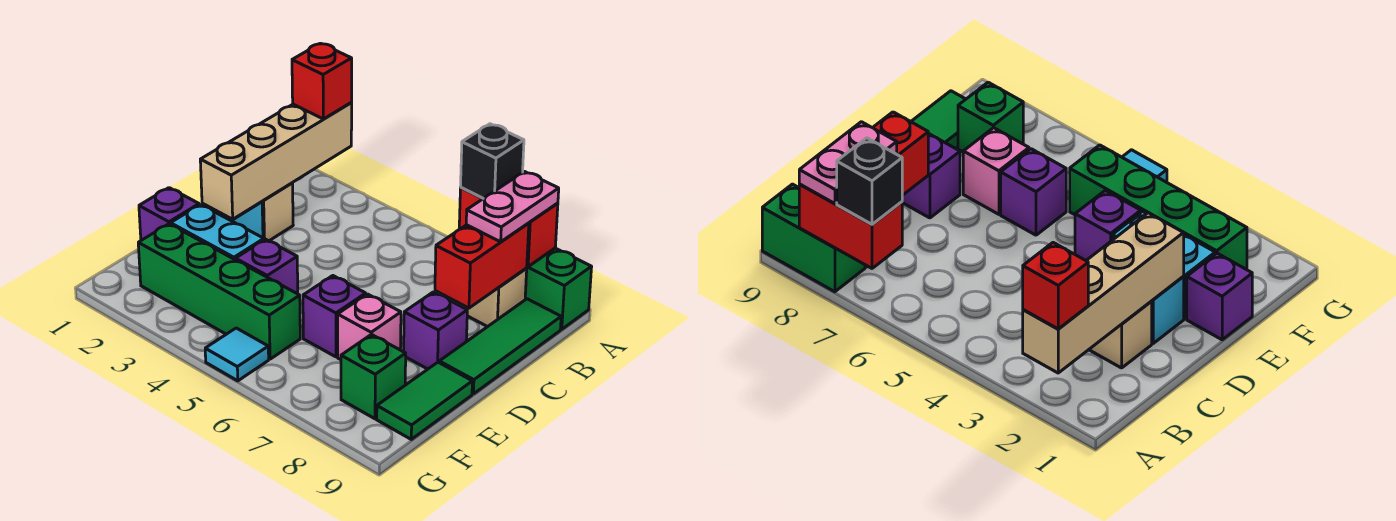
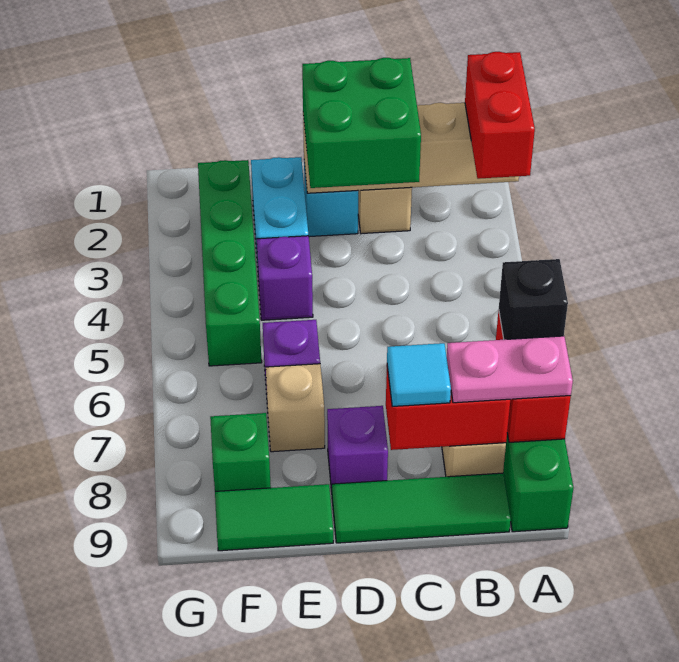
red brick A2 level 3 -> red brick A2:A3 level 3
none -> green brick C2:D3 level 3
purple brick E1 level 1 -> none
pink brick E7 level 1 -> tan brick E7 level 1
cyan tile G5 level 1 -> cyan tile C8 level 3

